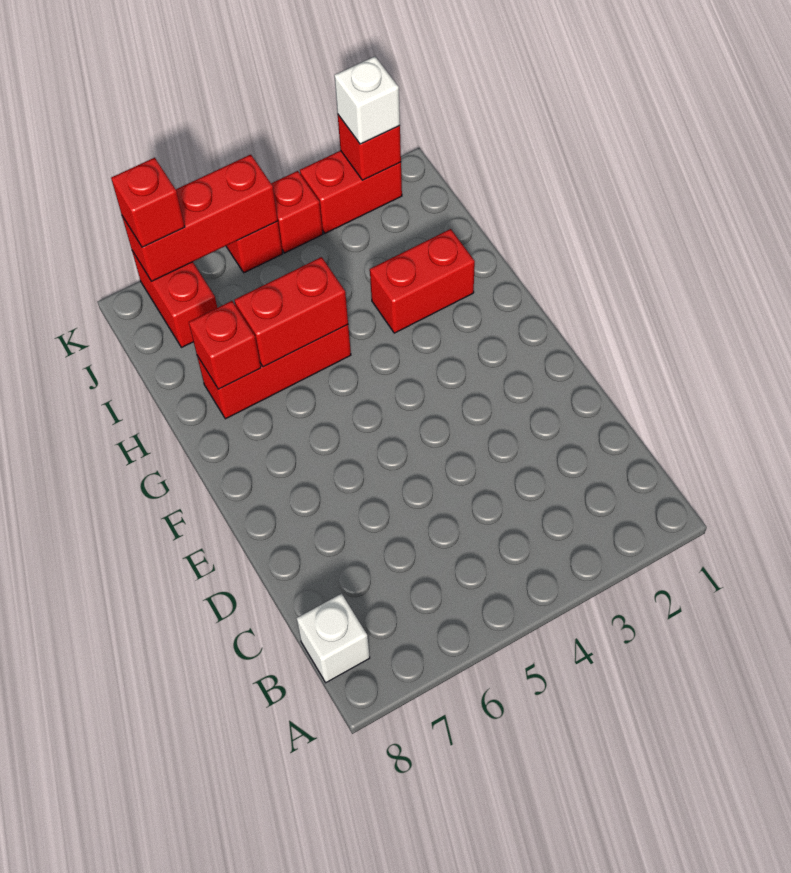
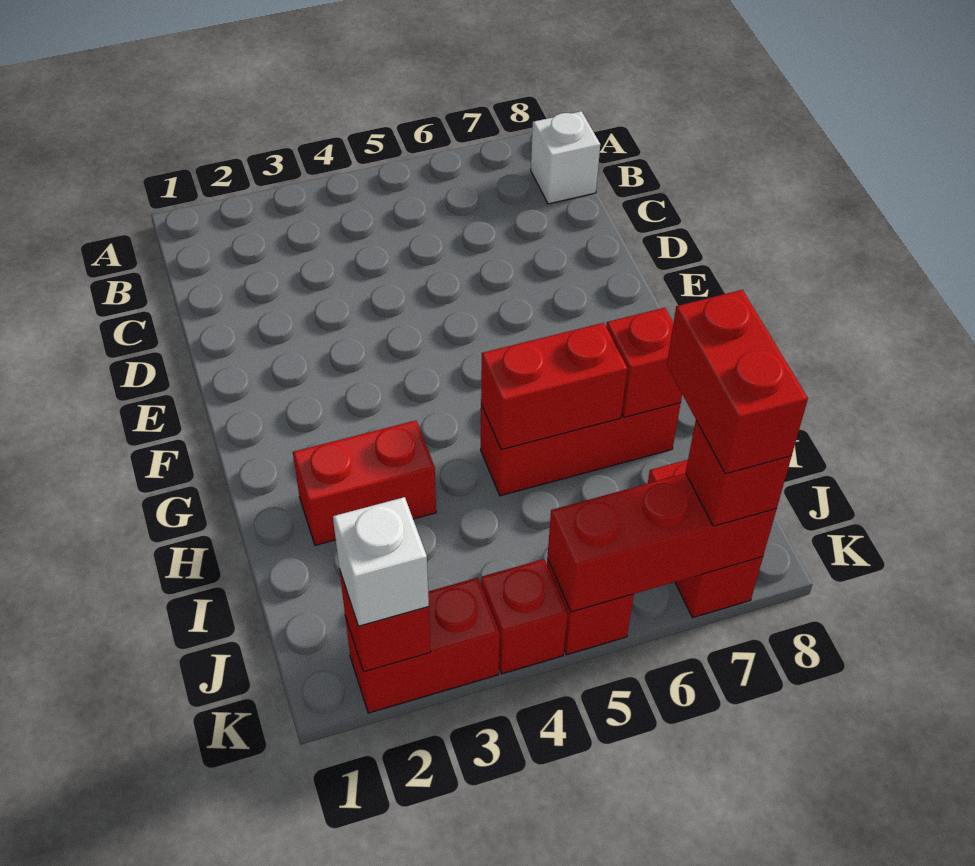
none -> red brick J7:K7 level 4

